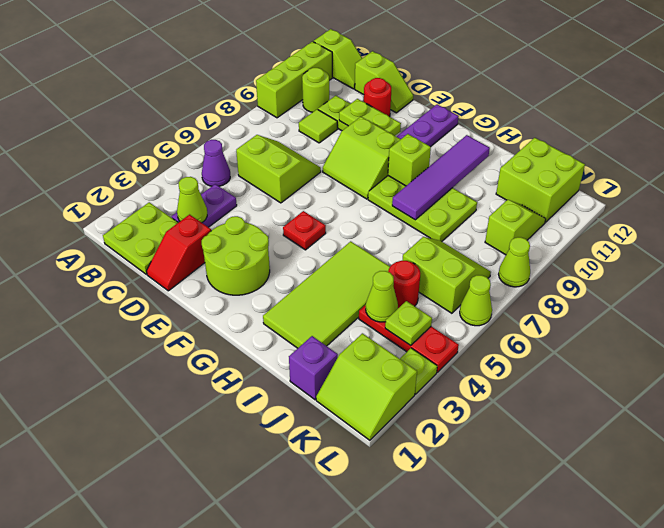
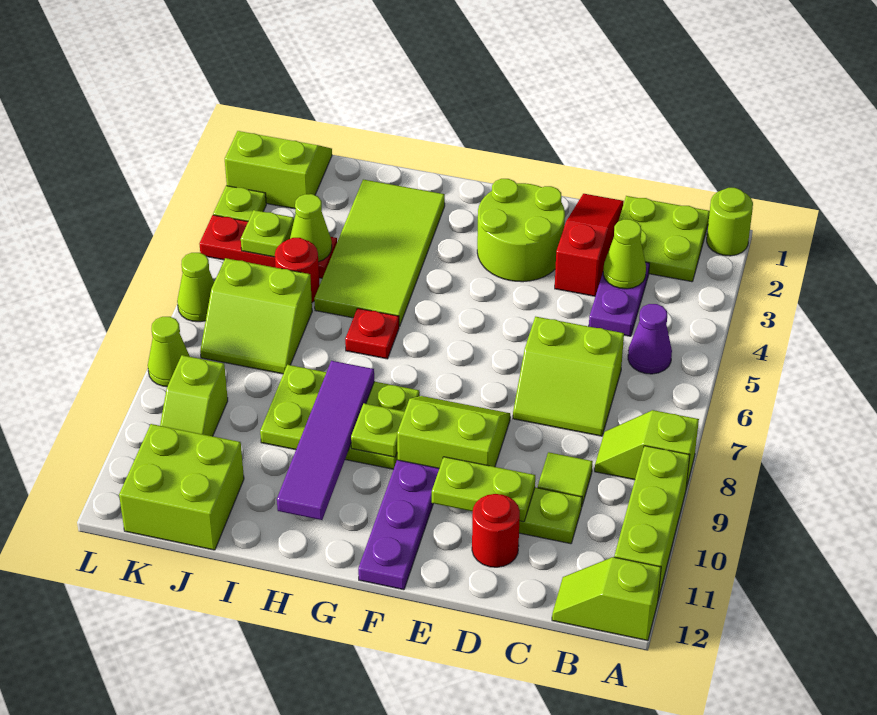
lime round brick B10 level 1 -> lime round brick A1 level 1
lime slope C12:D12 level 1 top C -> lime slope A8:B8 level 1 top A
red slope D1:D2 level 1 top 2 -> red slope D1:D3 level 1 top 3
red plate F5 level 1 -> red plate H6 level 1
lime brick G9 level 2 -> lime plate G9 level 2
purple brick J1 level 1 -> none

